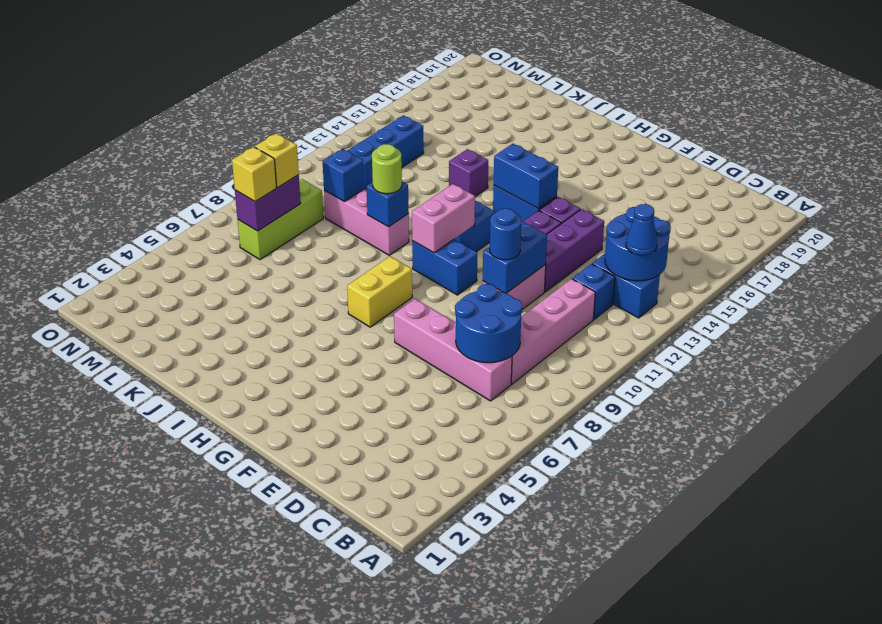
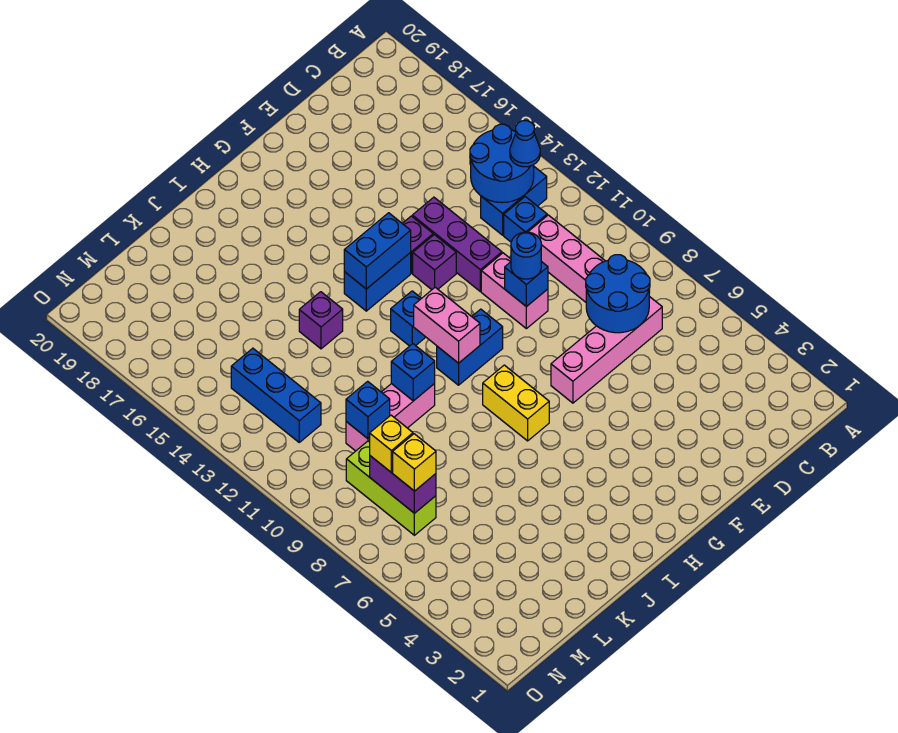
blue brick E10:E11 level 2 -> blue brick E10 level 2
lime round brick J10 level 3 -> none

